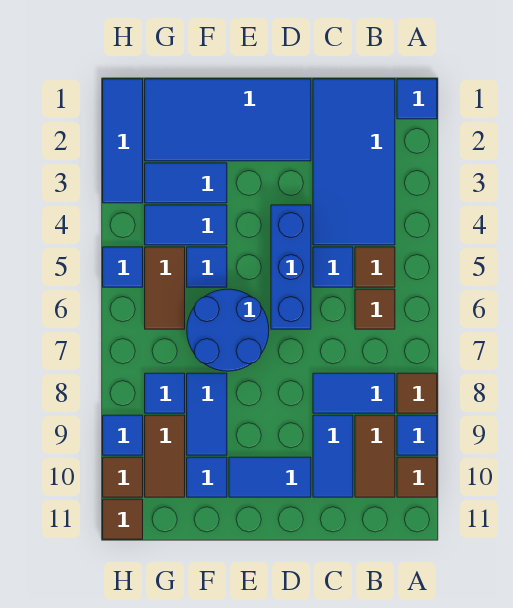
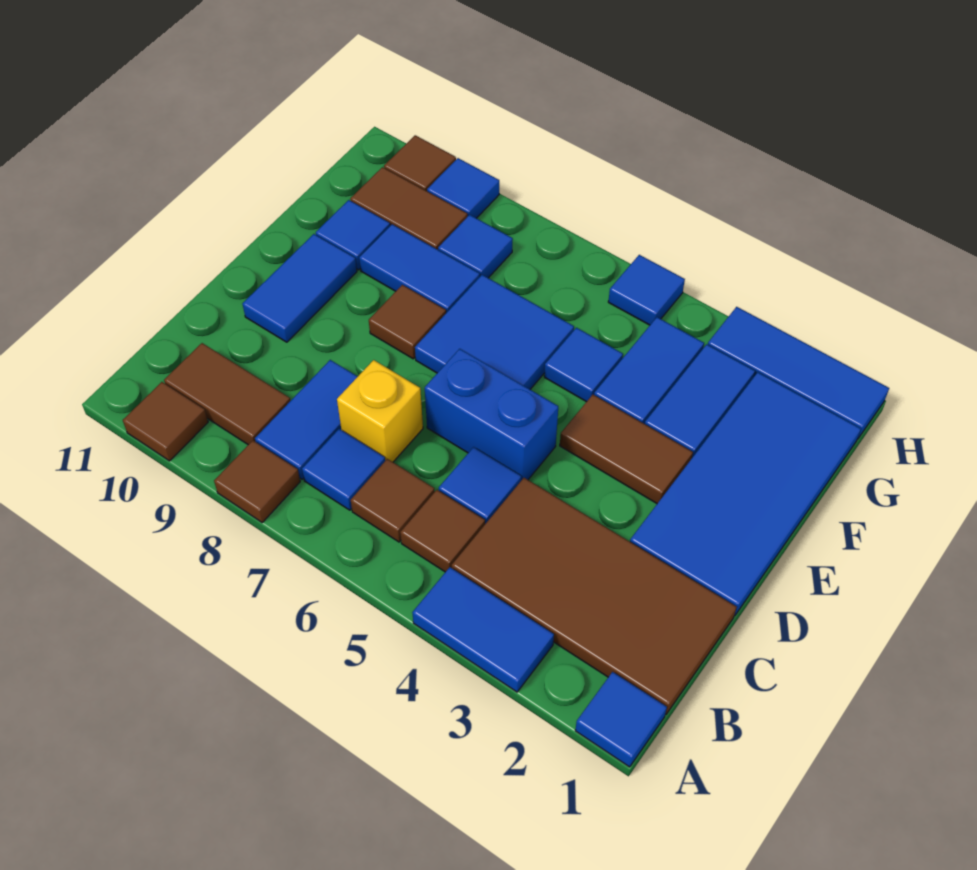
blue tile A9 level 1 -> blue tile B7 level 1
blue tile B1:C4 level 1 -> brown tile B1:C4 level 1
none -> yellow brick C7 level 1
blue tile C9:C10 level 1 -> blue tile A3:A4 level 1
blue brick D4:D6 level 1 -> blue brick D5:D6 level 1
blue round brick E6:F7 level 1 -> blue tile E6:F7 level 1
brown tile G5:G6 level 1 -> brown tile E3:E4 level 1
brown tile H11 level 1 -> brown tile E8 level 1

